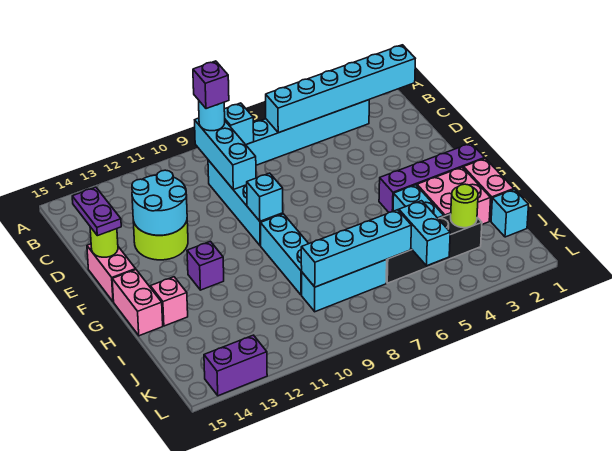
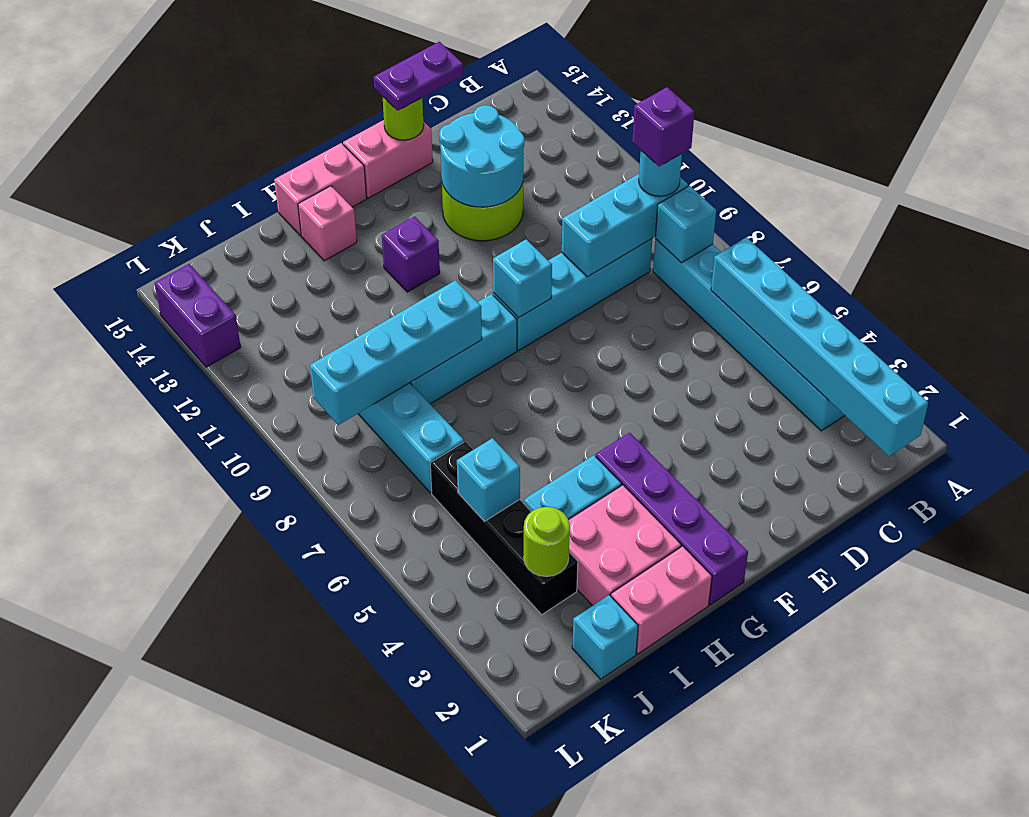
cyan brick J5:K5 level 2 -> cyan brick J5 level 2
cyan brick J6:J9 level 2 -> cyan brick H9:K9 level 2

